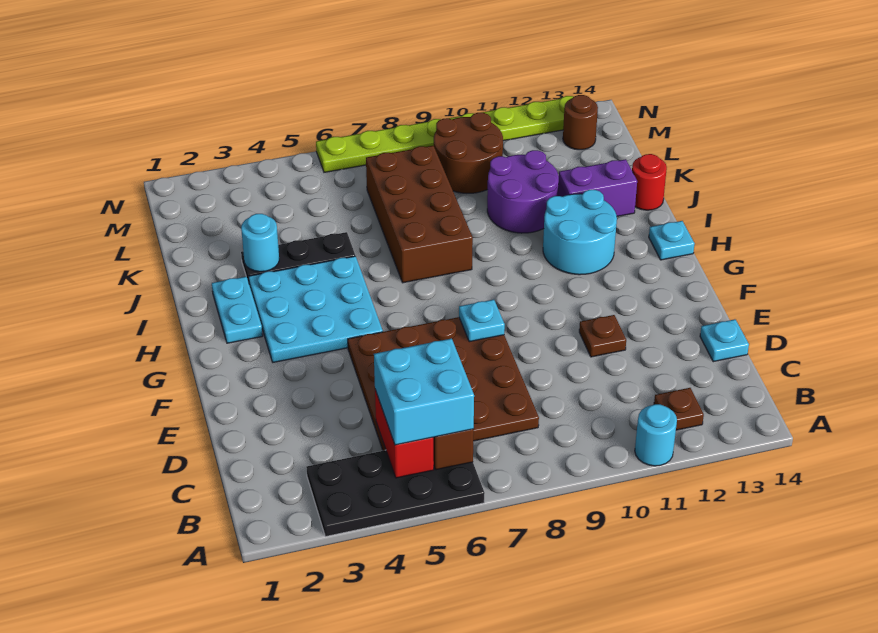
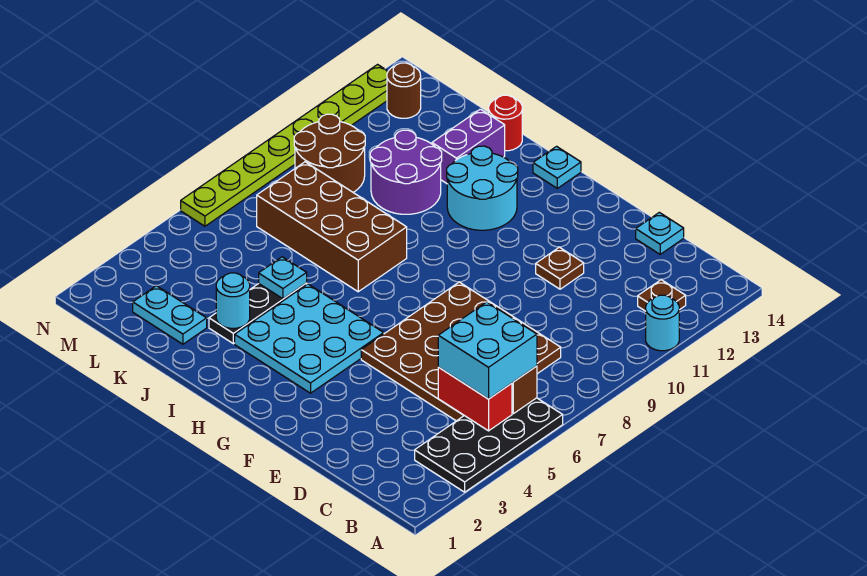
cyan plate F8 level 2 -> cyan plate J5 level 2
cyan plate H2:I2 level 1 -> cyan plate K2:L2 level 1

